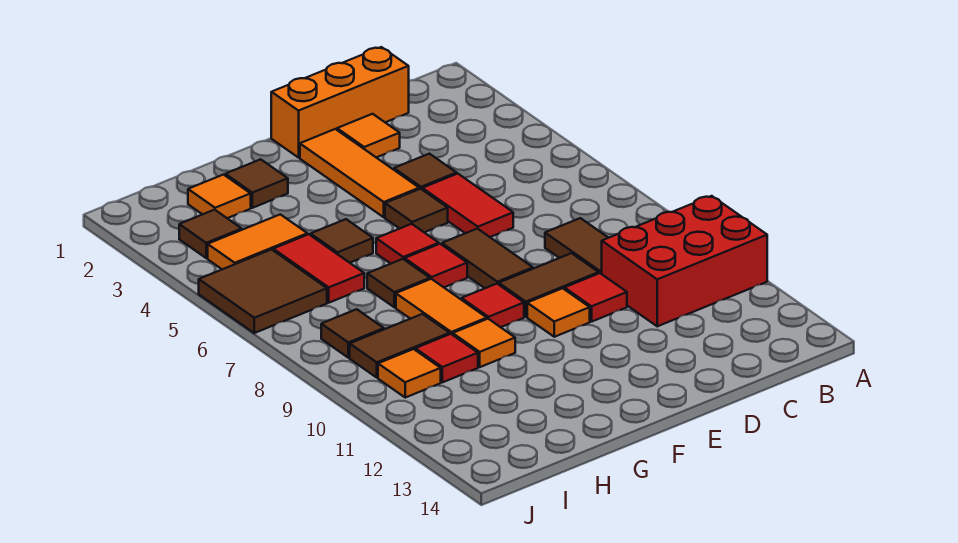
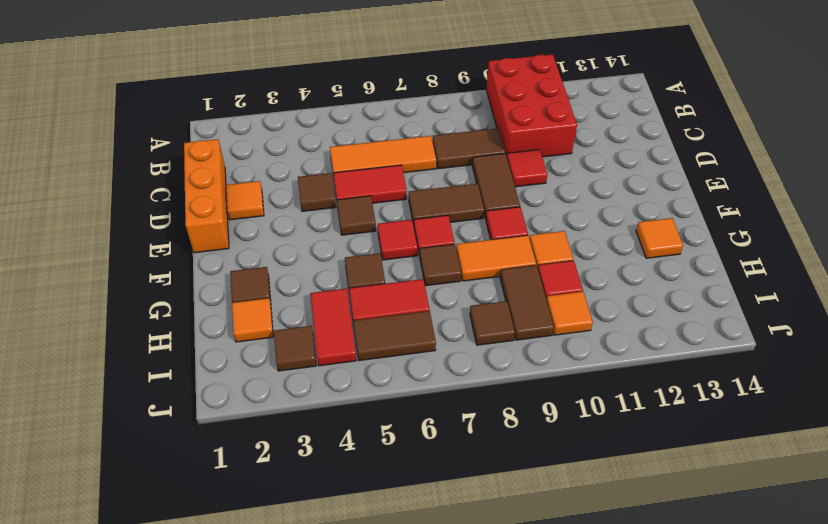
orange tile E2:E4 level 1 -> orange tile C5:C7 level 1
orange tile E10 level 1 -> orange tile G13 level 1
orange tile H4:I4 level 1 -> red tile H4:I4 level 1
brown tile I5:J6 level 1 -> brown tile I5:I6 level 1

